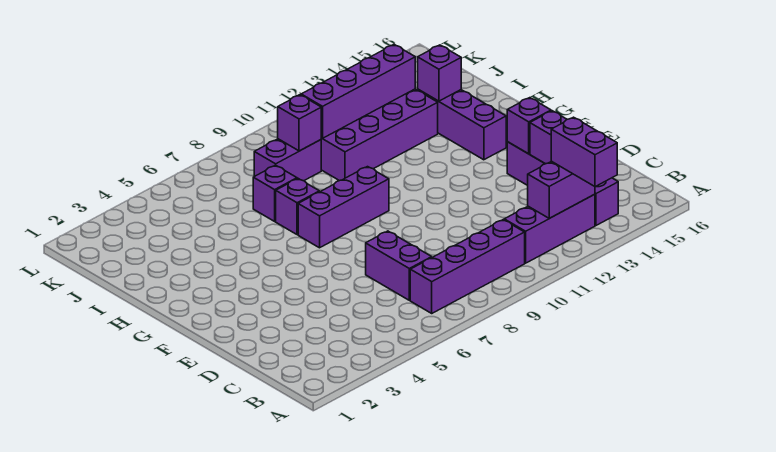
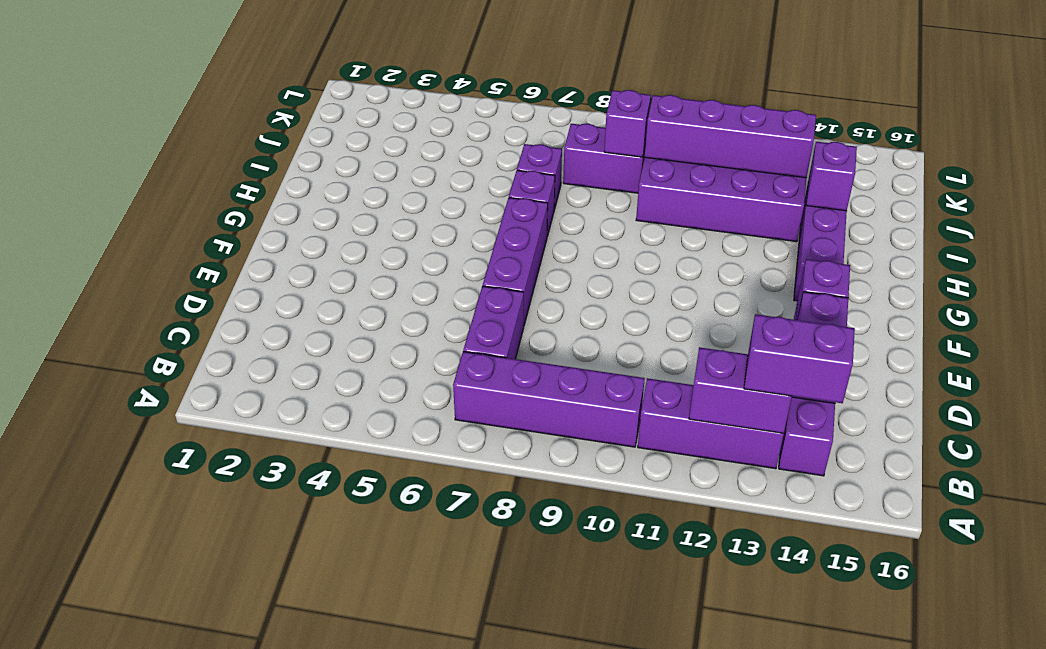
purple brick A13:B13 level 3 -> purple brick B13:B14 level 3
purple brick G7:G9 level 1 -> purple brick E7:G7 level 1

